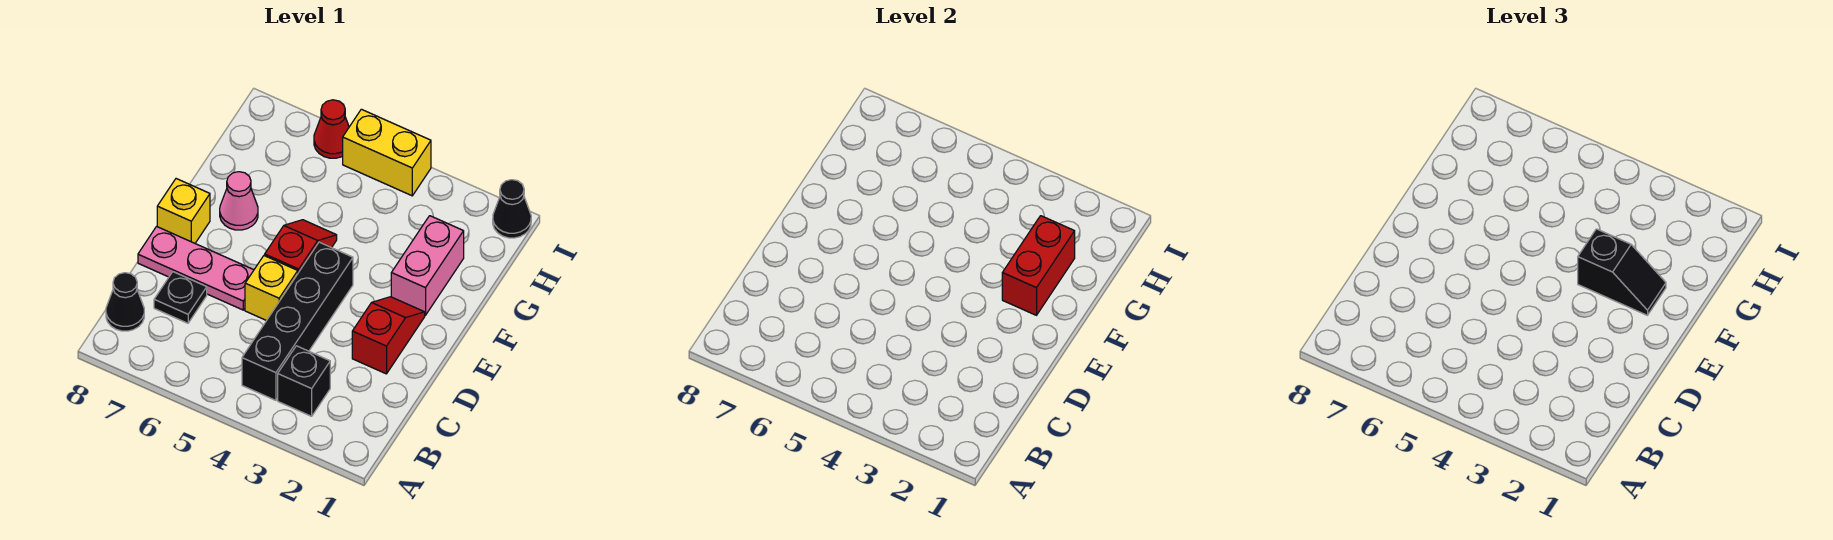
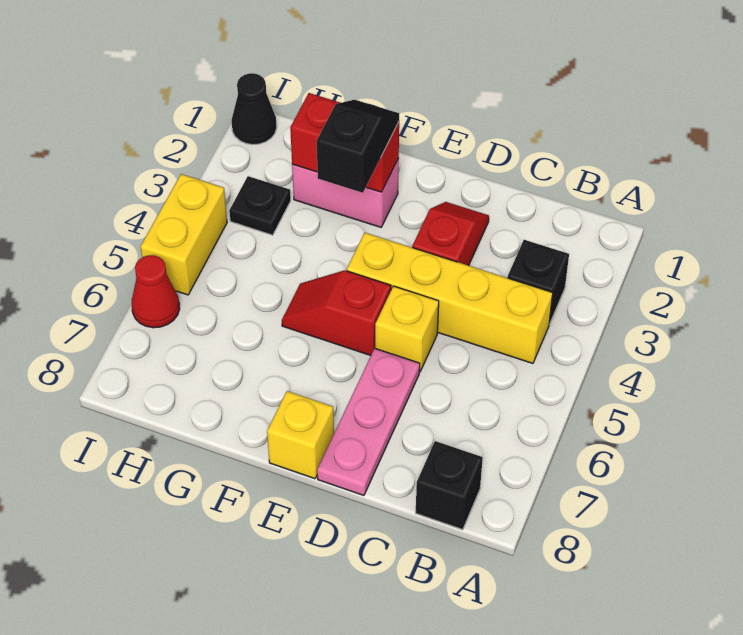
black brick B4:E4 level 1 -> yellow brick B4:E4 level 1
black cone B8 level 1 -> black brick B8 level 1
black plate C7 level 1 -> black plate H3 level 1
red slope D2:E2 level 1 top D -> red slope D2:D3 level 1 top 3
pink cone F7 level 1 -> none

